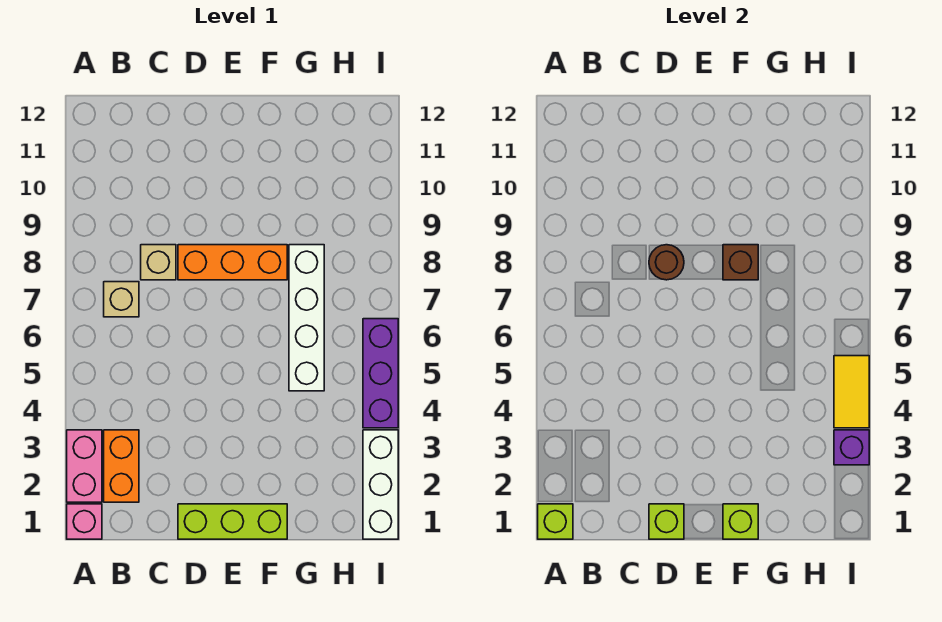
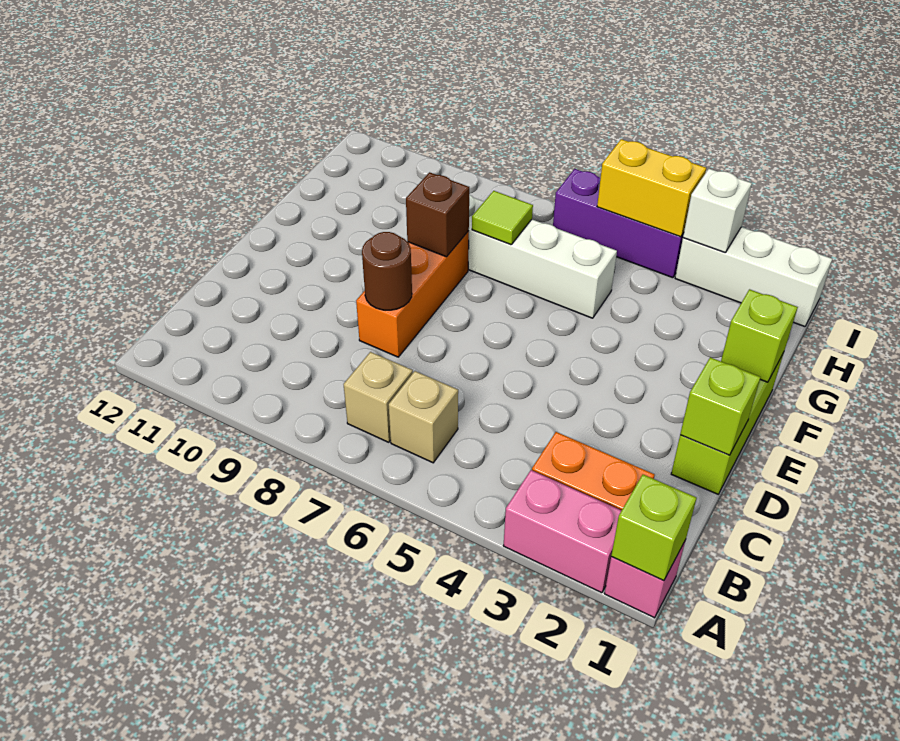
tan brick C8 level 1 -> tan brick B6 level 1
none -> lime tile G7 level 2
purple brick I3 level 2 -> white brick I3 level 2
yellow tile I4:I5 level 2 -> yellow brick I4:I5 level 2

